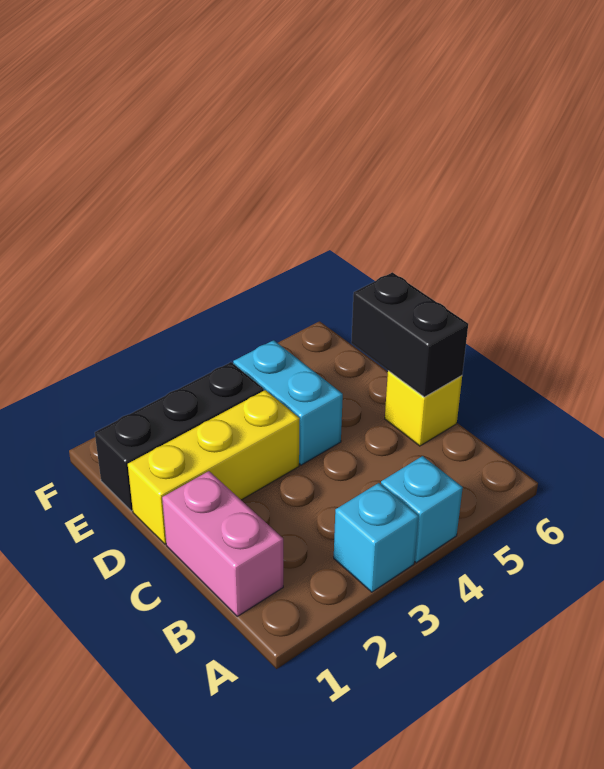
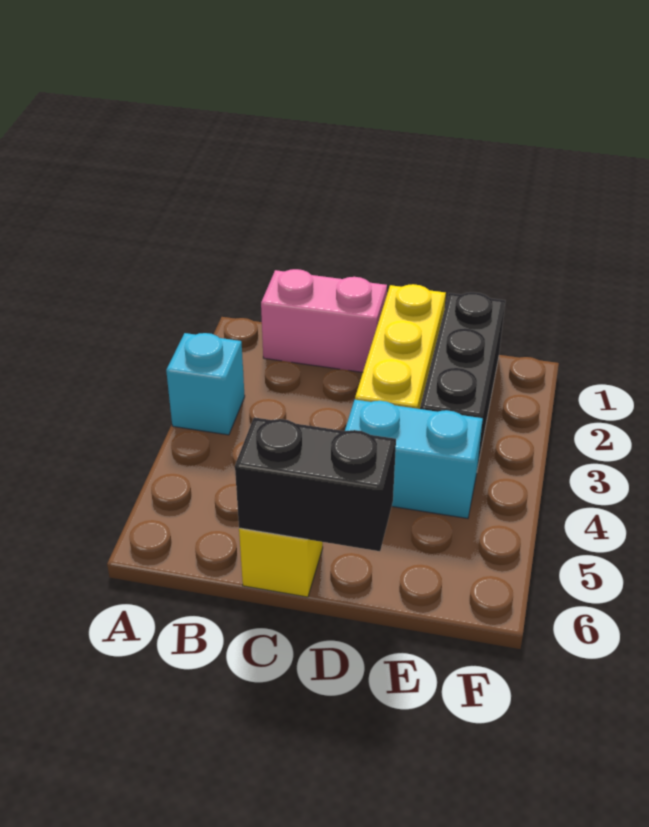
cyan brick A4 level 1 -> none

